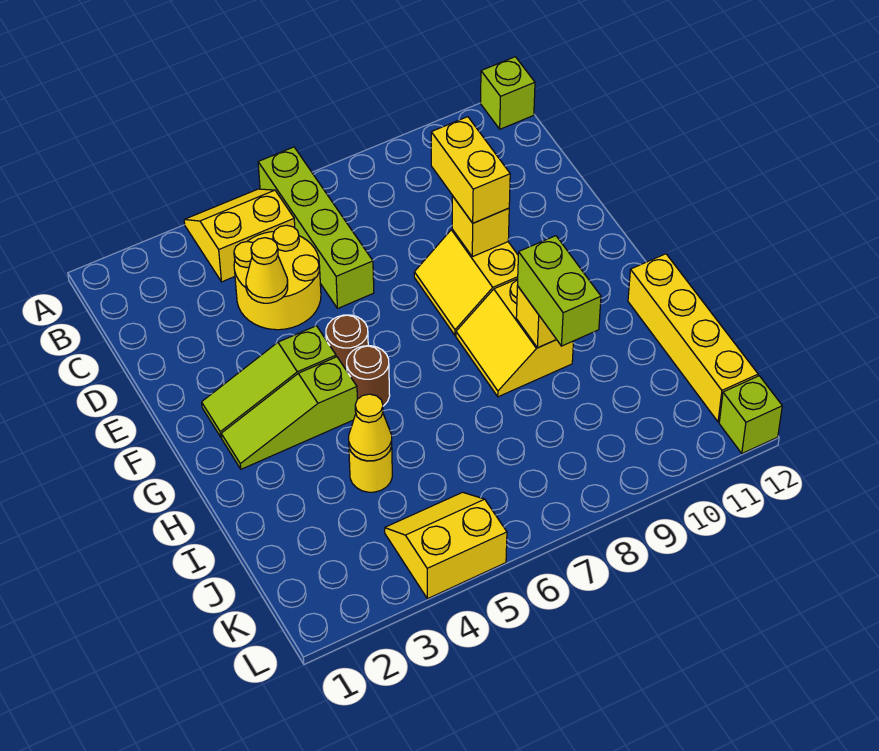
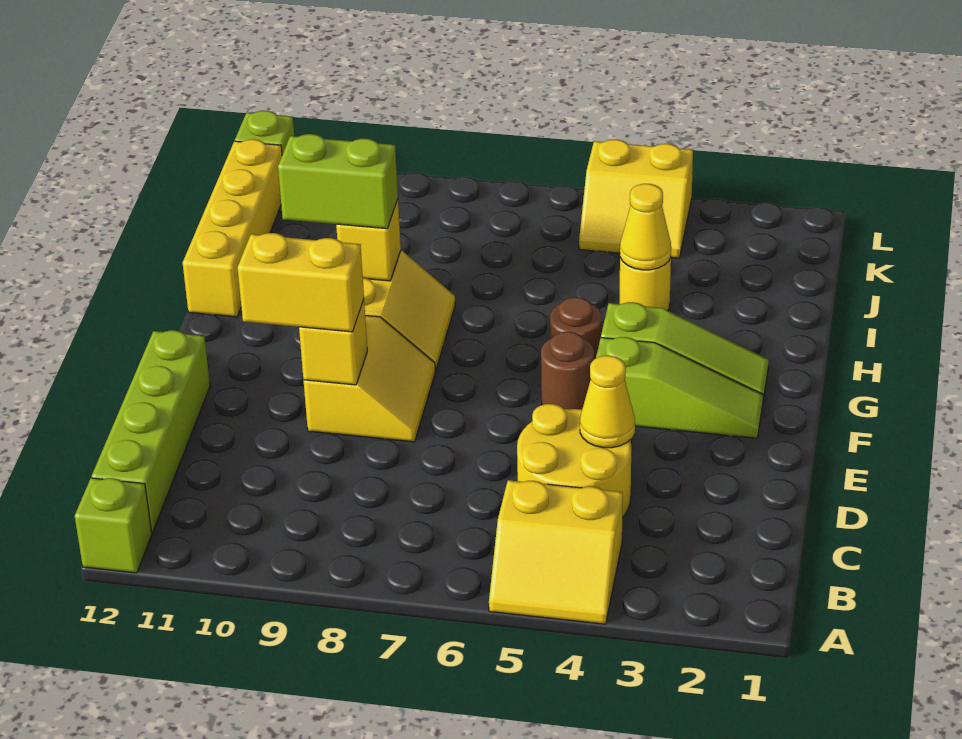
lime brick A6:D6 level 1 -> lime brick B12:E12 level 1
yellow brick D9:E9 level 3 -> yellow brick E9:E10 level 3
lime brick H9:I9 level 3 -> lime brick H9:H10 level 3

